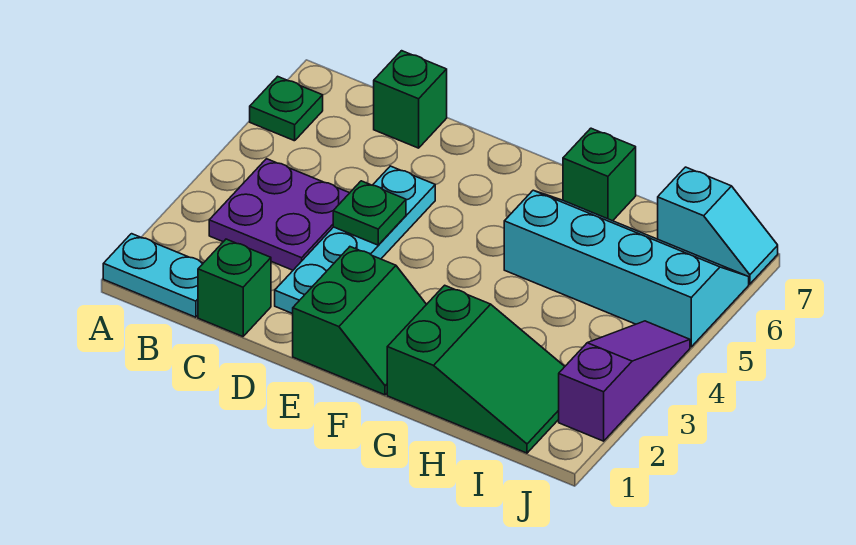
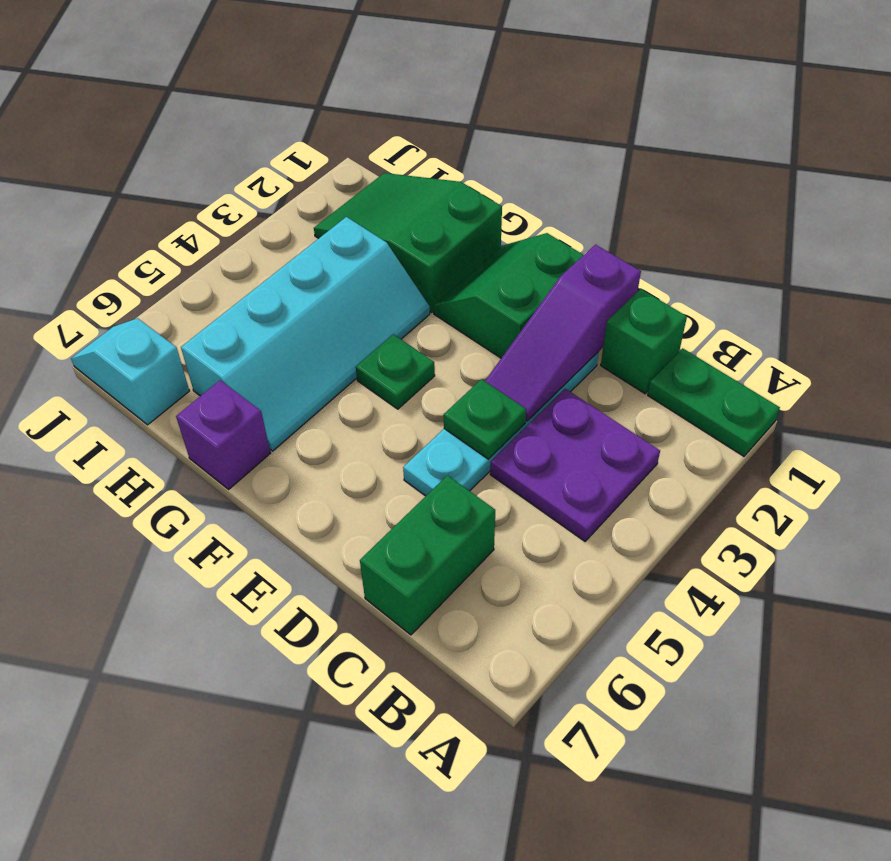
cyan plate A1:B1 level 1 -> green plate A1:B1 level 1
green plate A6 level 1 -> green plate F4 level 1
green brick C7 level 1 -> green brick C6:C7 level 1
cyan slope G5:J6 level 1 top 5 -> cyan slope G3:H6 level 1 top H
green brick G7 level 1 -> purple brick G7 level 1
purple slope J2:J4 level 1 top 2 -> purple slope D1:D3 level 2 top 1

